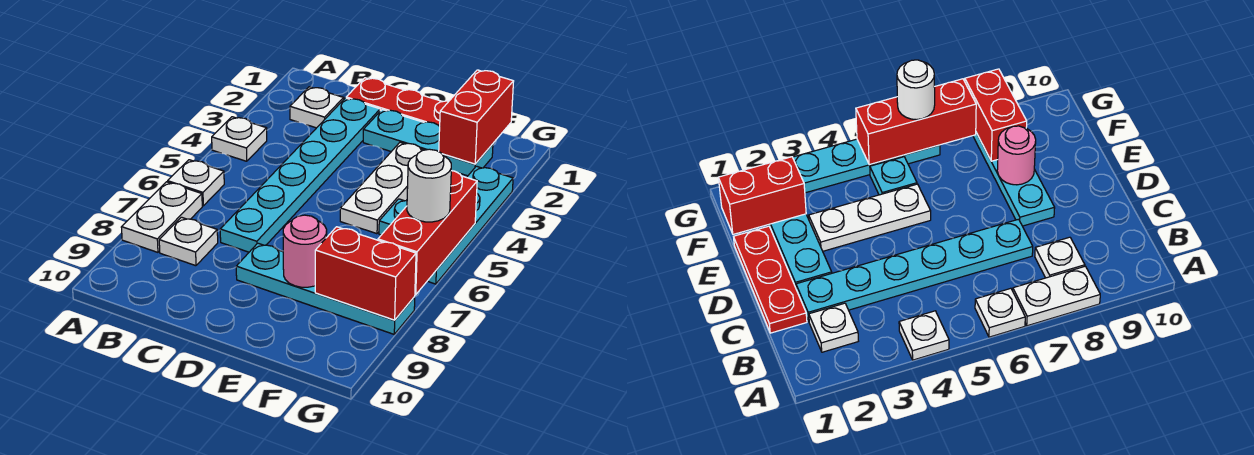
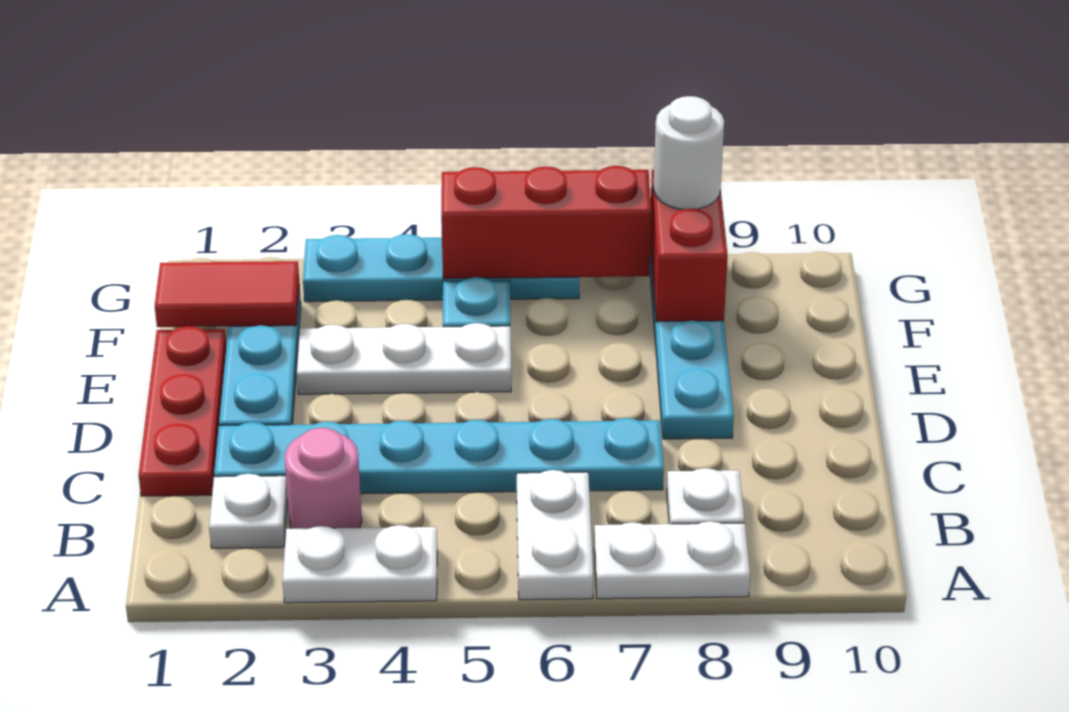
white plate A4 level 1 -> white plate A3:A4 level 1
white plate A6 level 1 -> white plate A6:B6 level 1
pink round brick E8 level 2 -> pink round brick B3 level 1
red brick F1:F2 level 2 -> red tile F1:F2 level 2
white round brick G6 level 3 -> white round brick G8 level 3

